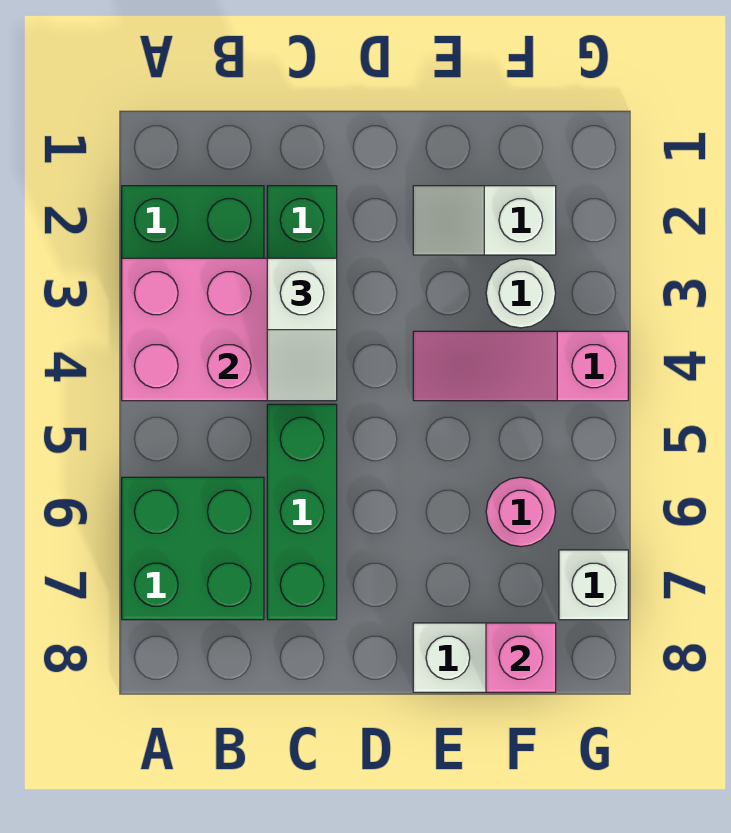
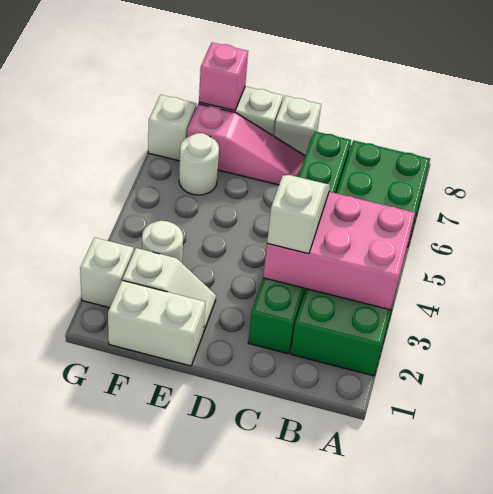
none -> white brick D8 level 1
none -> white brick E1:F1 level 1
pink slope E4:G4 level 1 top G -> pink slope D7:F7 level 1 top F
pink round brick F6 level 1 -> white round brick F6 level 1
none -> white brick G2 level 1

